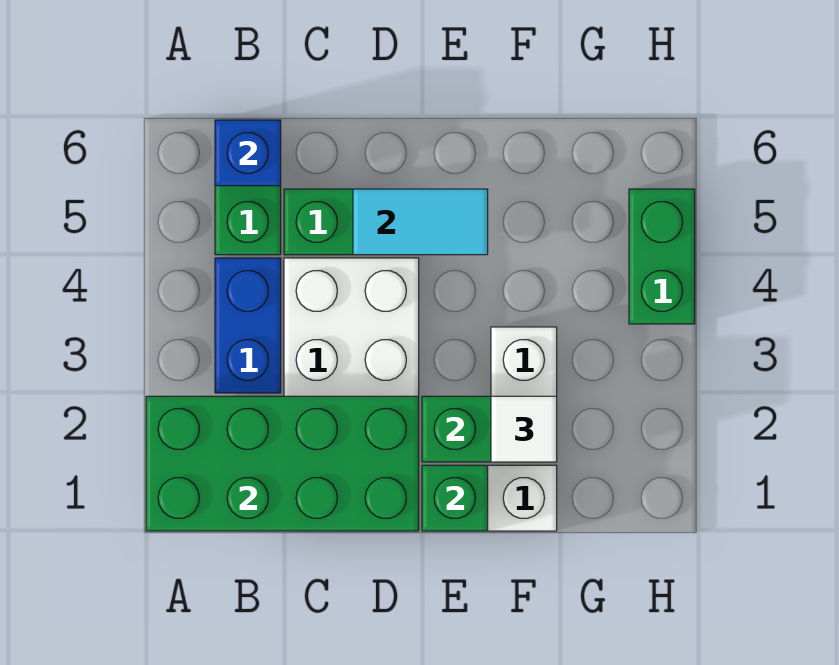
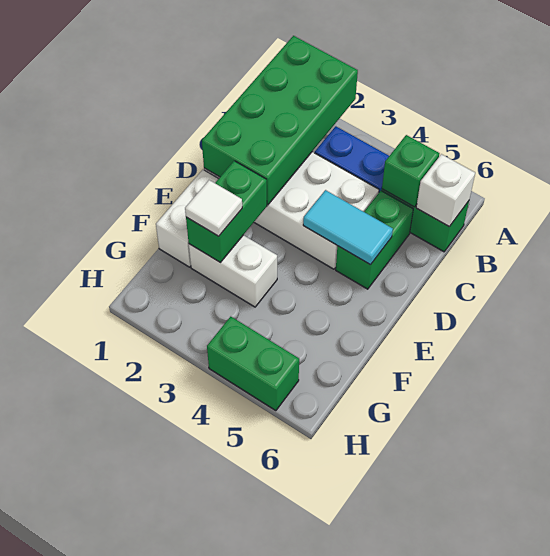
blue brick B6 level 2 -> white brick B6 level 2
cyan tile D5:E5 level 2 -> cyan tile D4:D5 level 2
green brick E1 level 2 -> green brick B5 level 2

